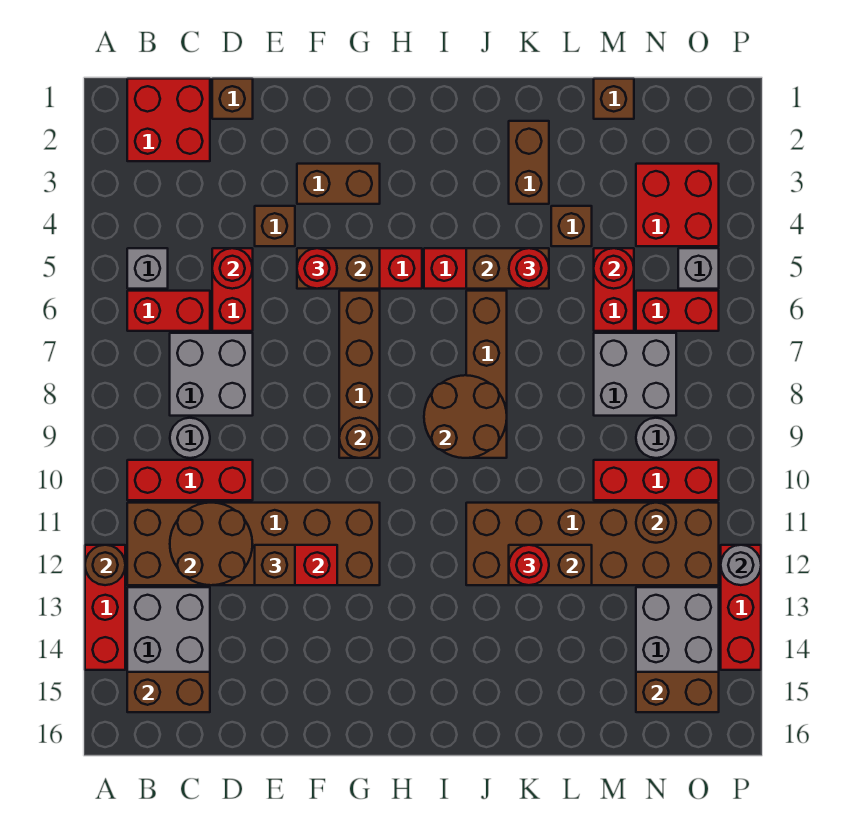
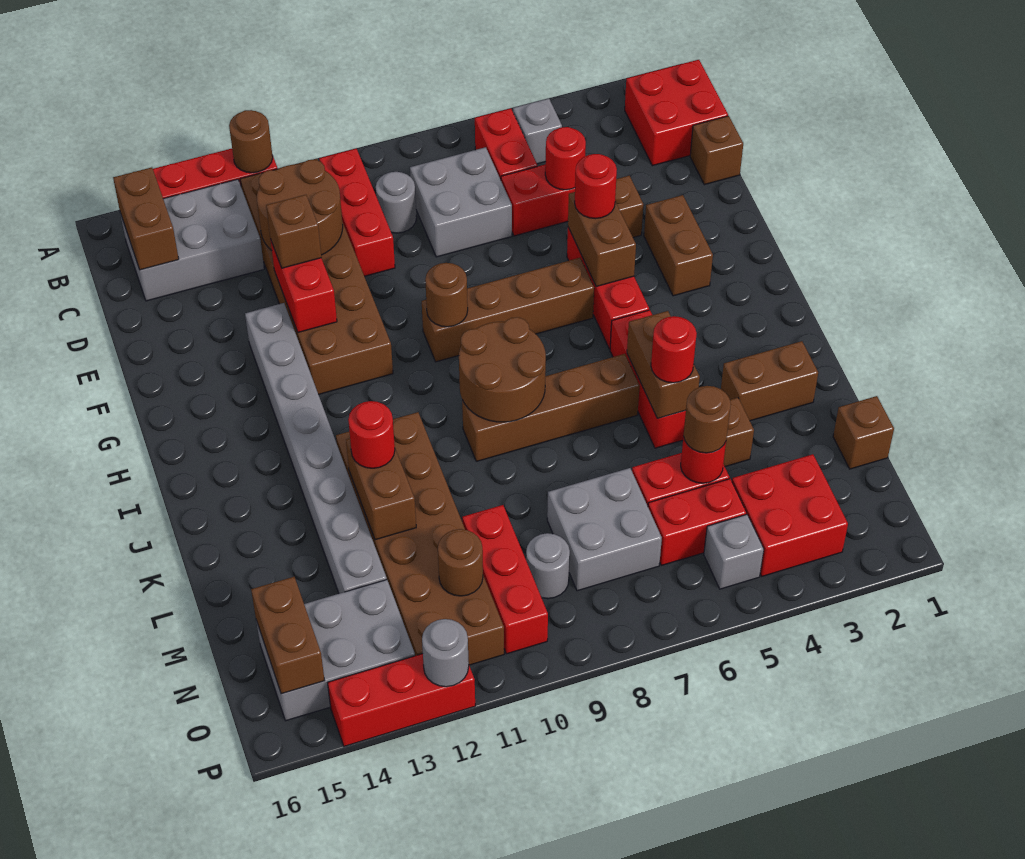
none -> grey brick F13:M13 level 1
none -> brown round brick M5 level 3
red brick N6:O6 level 1 -> red brick N5:N6 level 1

